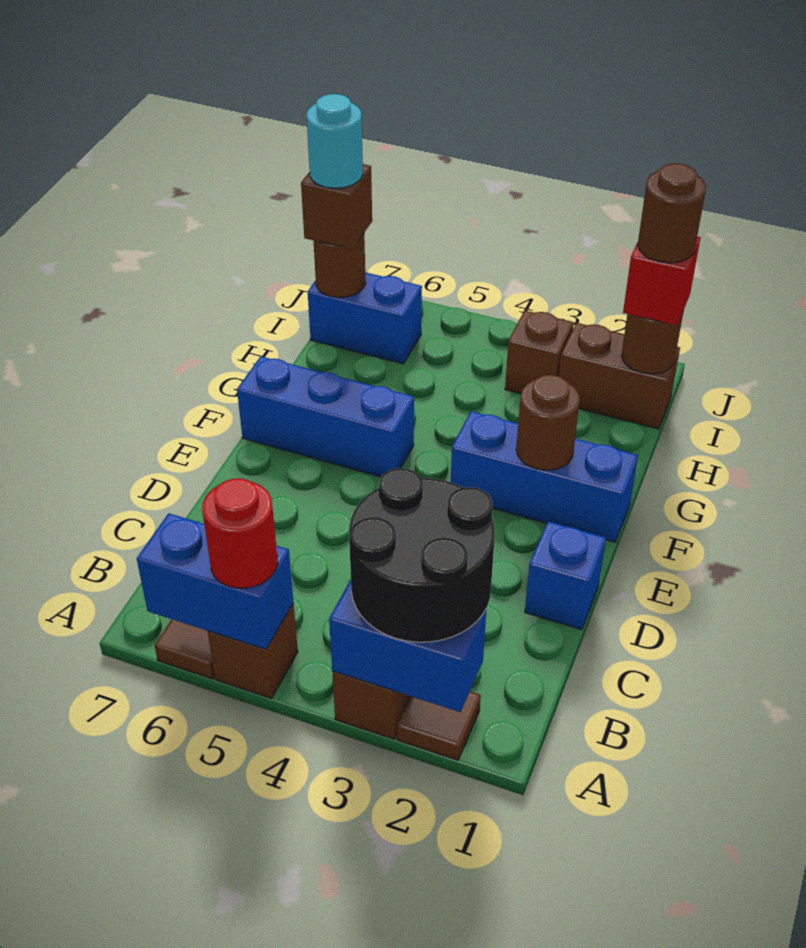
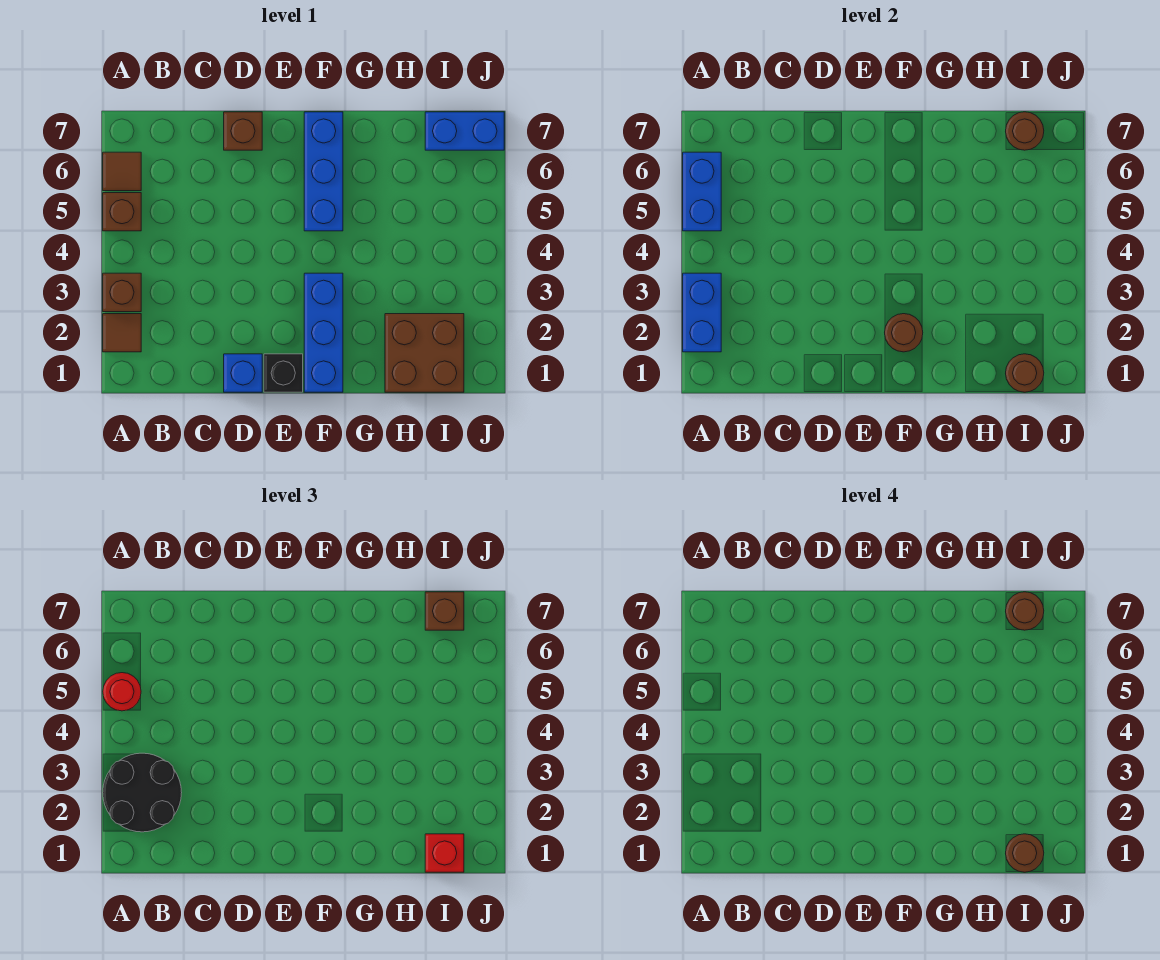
none -> black brick E1 level 1
brown brick I1:I2 level 1 -> brown brick H1:I2 level 1
brown brick I3 level 1 -> brown brick D7 level 1
blue brick I6:I7 level 1 -> blue brick I7:J7 level 1
cyan round brick I7 level 4 -> brown round brick I7 level 4

